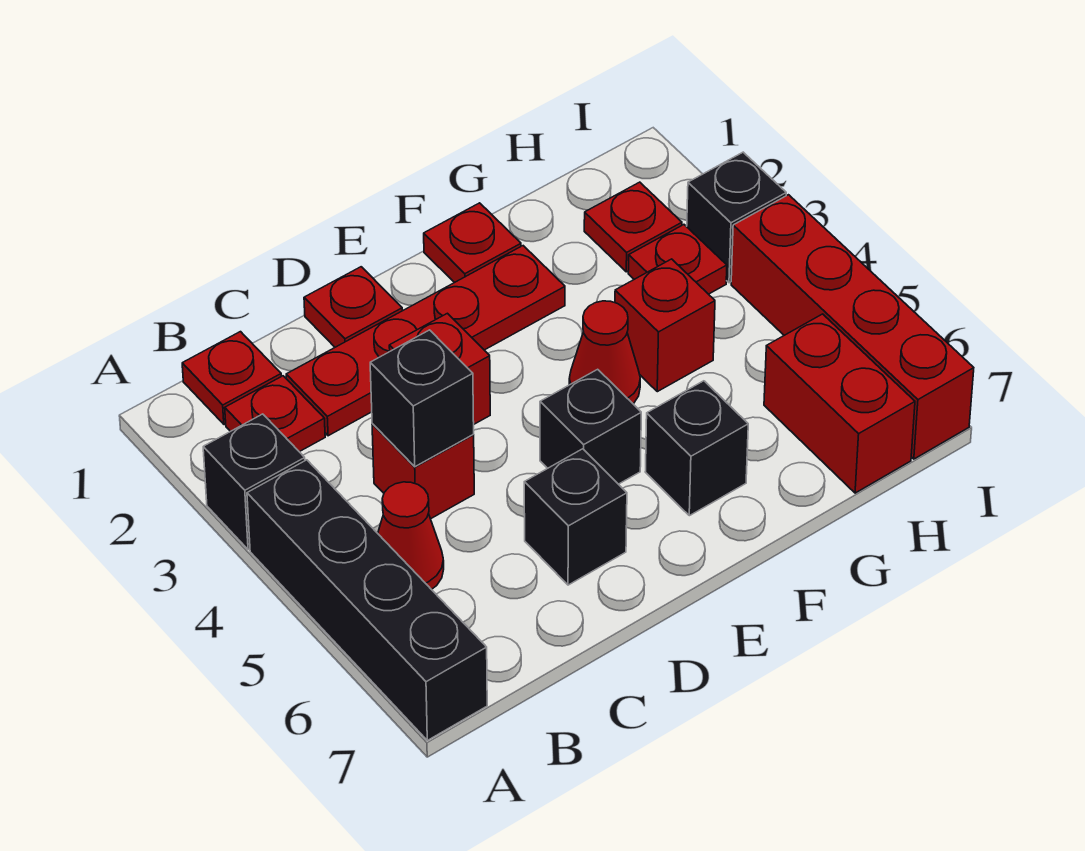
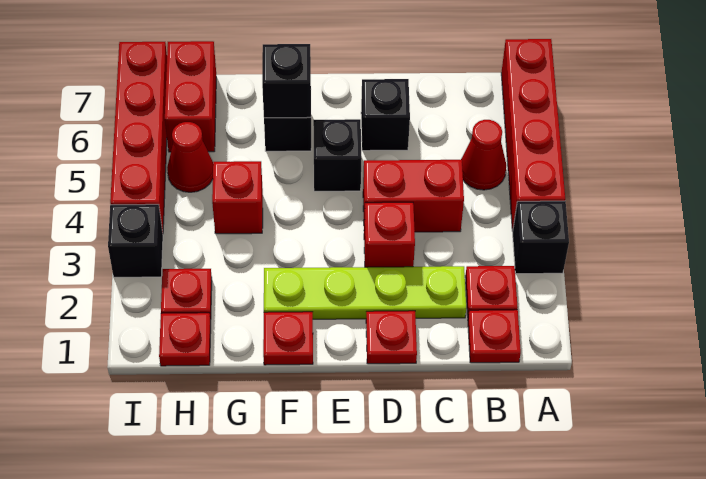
black brick A4:A7 level 1 -> red brick A4:A7 level 1
red plate C2:F2 level 1 -> lime plate C2:F2 level 1
red brick C4 level 1 -> red brick C4:D4 level 1
black brick C4 level 2 -> black brick F6 level 2
red cone F4 level 1 -> red cone H5 level 1
red plate H3 level 1 -> red plate H1 level 1

